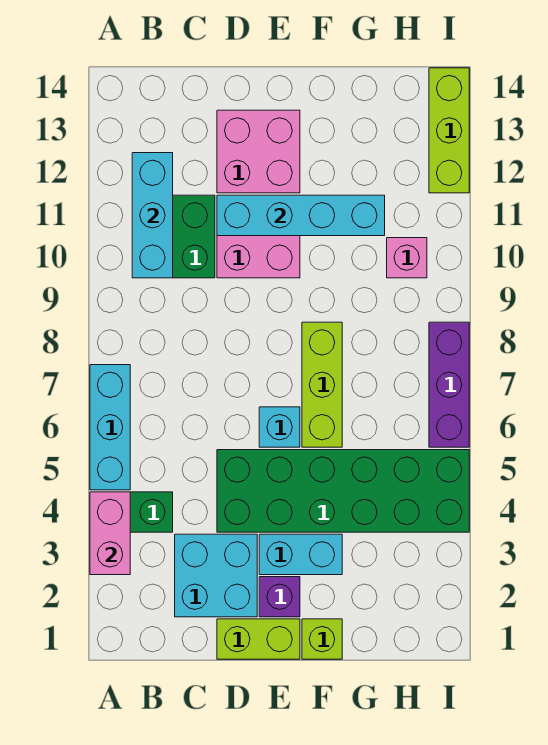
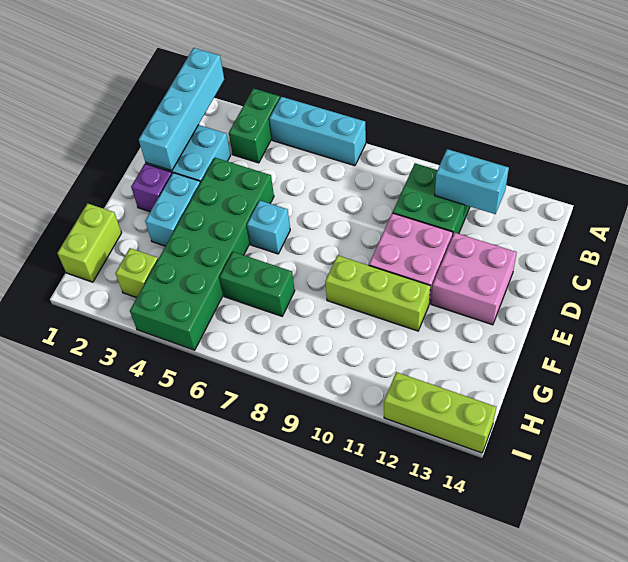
pink brick A3:A4 level 2 -> none
cyan brick B10:B12 level 2 -> cyan brick B11:B12 level 2
lime brick D1:E1 level 1 -> lime brick G1:H1 level 1
cyan brick D11:G11 level 2 -> cyan brick A2:D2 level 2
lime brick F1 level 1 -> lime brick H3 level 1
lime brick F6:F8 level 1 -> lime brick F9:F11 level 1
none -> green brick G6:G7 level 1
pink brick H10 level 1 -> none
purple brick I6:I8 level 1 -> none

